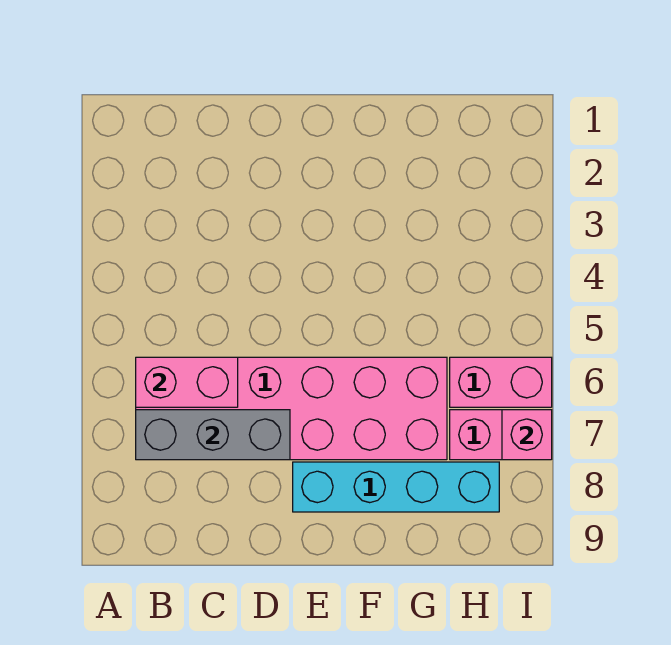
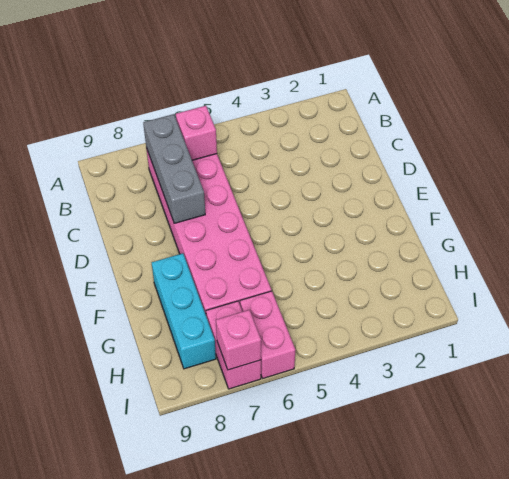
pink brick B6:C6 level 2 -> pink brick B6 level 2
cyan brick E8:H8 level 1 -> cyan brick F8:H8 level 1

